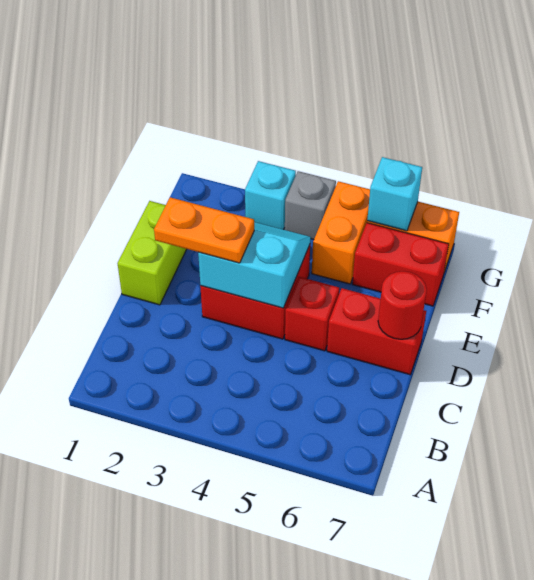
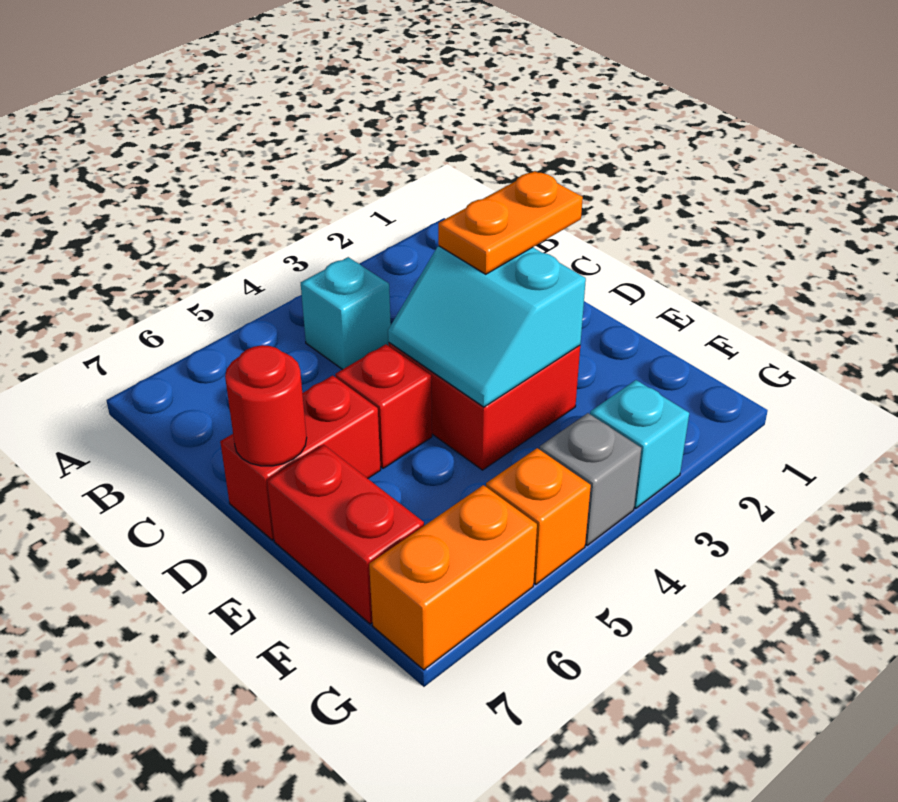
lime brick D1:E1 level 1 -> none
cyan slope D3:E4 level 2 top D -> cyan slope D3:E4 level 2 top 3
orange brick F5:G5 level 1 -> orange brick G5 level 1
red brick F6:F7 level 1 -> red brick E7:F7 level 1
cyan brick G6 level 2 -> cyan brick B4 level 1

